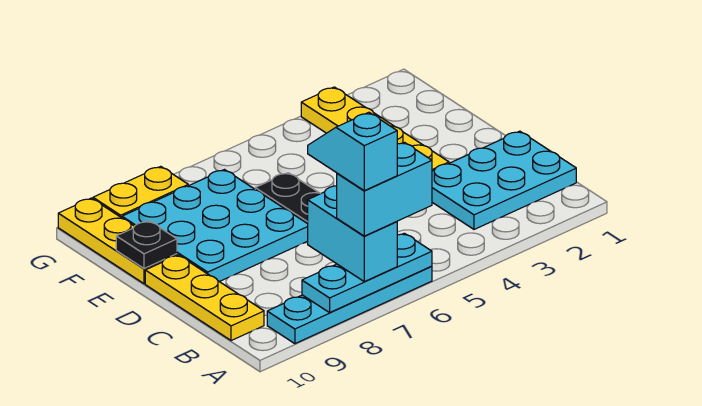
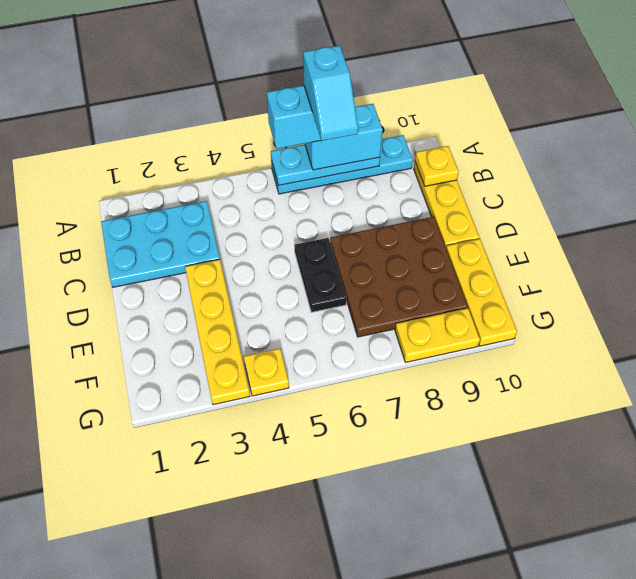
cyan brick A7:B7 level 3 -> cyan brick A7:A8 level 3
none -> yellow plate B10 level 2
cyan plate D7:F9 level 1 -> brown plate D7:F9 level 1
black plate E10 level 2 -> none
none -> yellow plate G4 level 1

